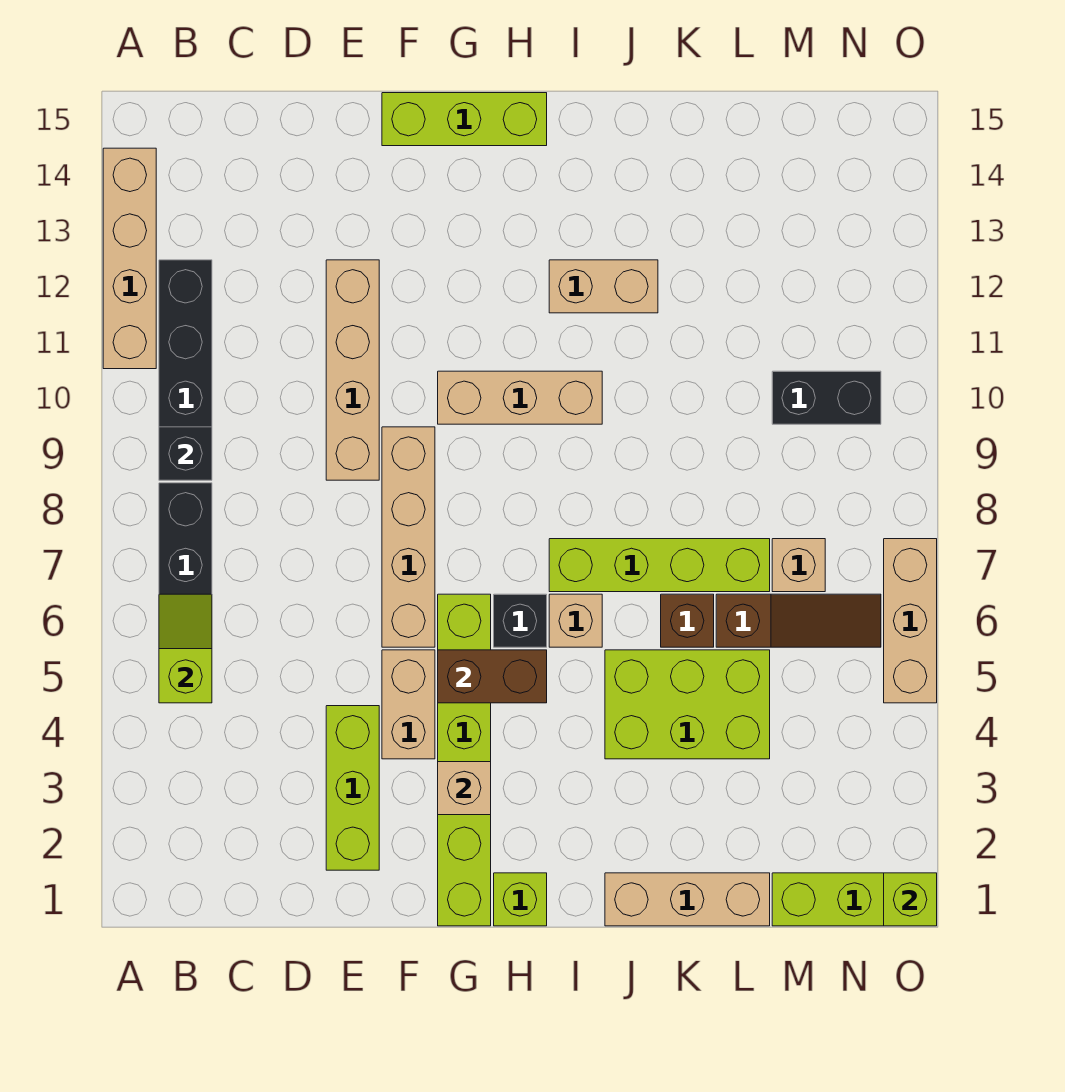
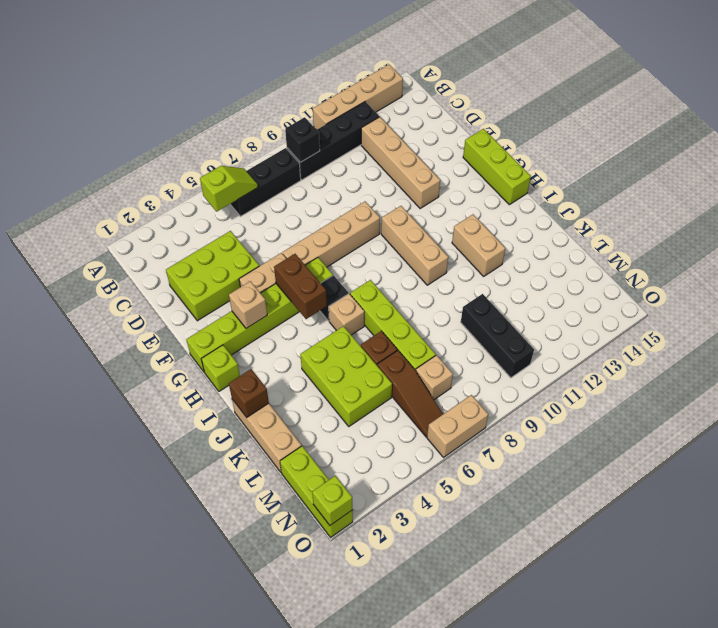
lime brick E2:E4 level 1 -> lime brick D2:E4 level 1
tan brick E9:E12 level 1 -> tan brick C12:F12 level 1
none -> brown brick J1 level 2
black brick M10:N10 level 1 -> black brick L10:N10 level 1
tan brick O5:O7 level 1 -> tan brick O6:O7 level 1

